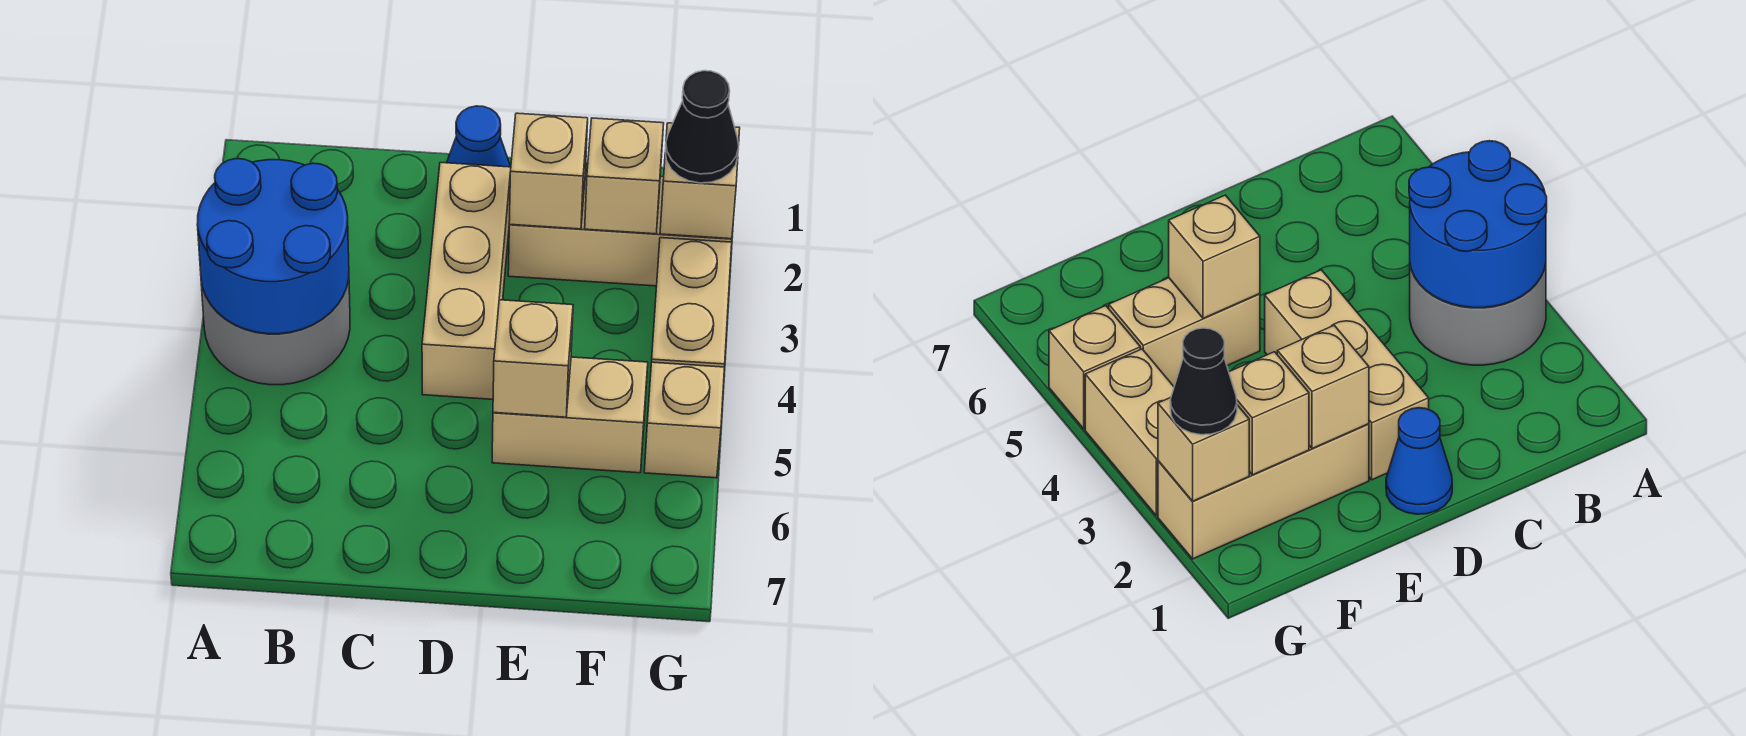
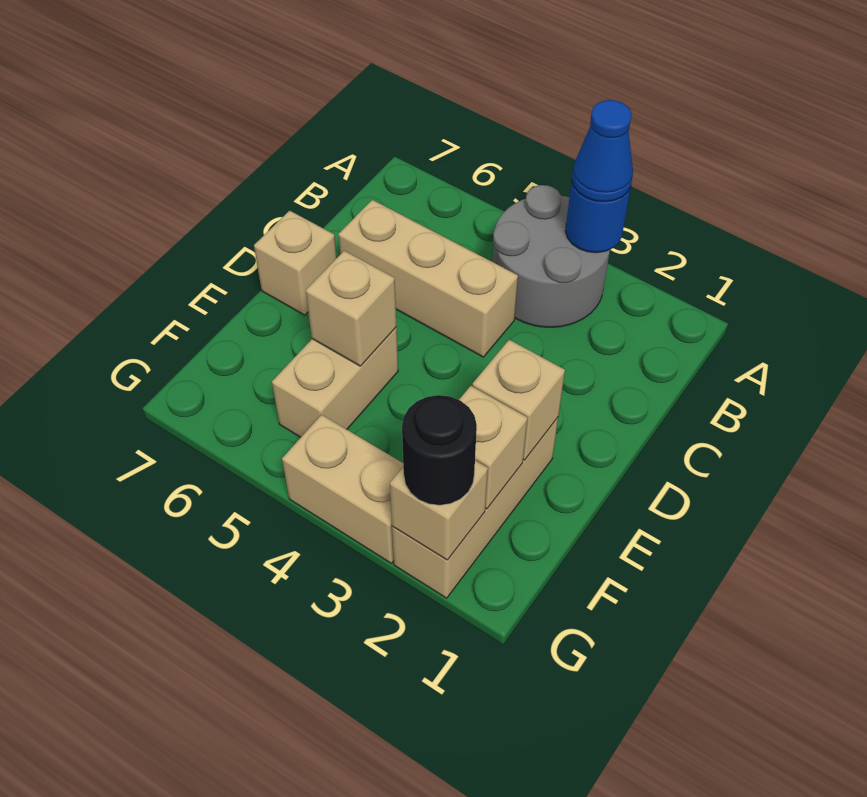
blue round brick A3:B4 level 2 -> blue round brick A3 level 2
blue cone D1 level 1 -> blue cone A3 level 3
tan brick D2:D4 level 1 -> tan brick C4:C6 level 1
black cone G2 level 3 -> black round brick G2 level 3
tan brick G5 level 1 -> tan brick D7 level 1

